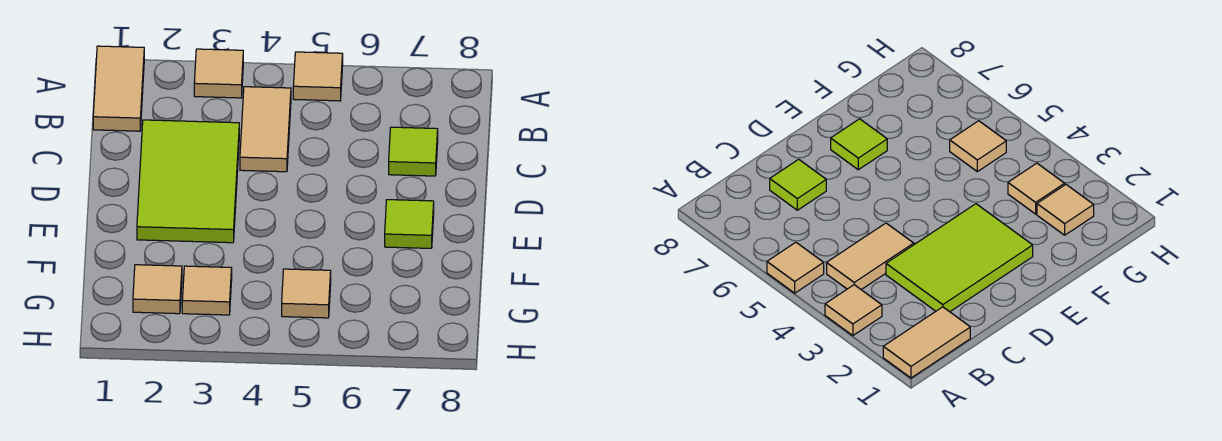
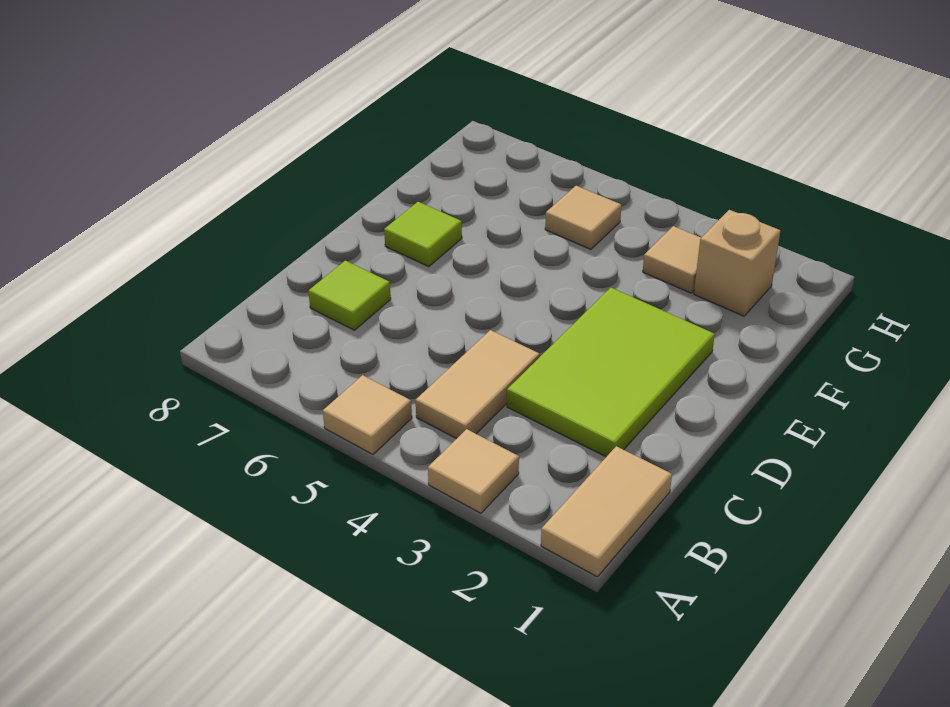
tan tile G2 level 1 -> tan brick G2 level 1

